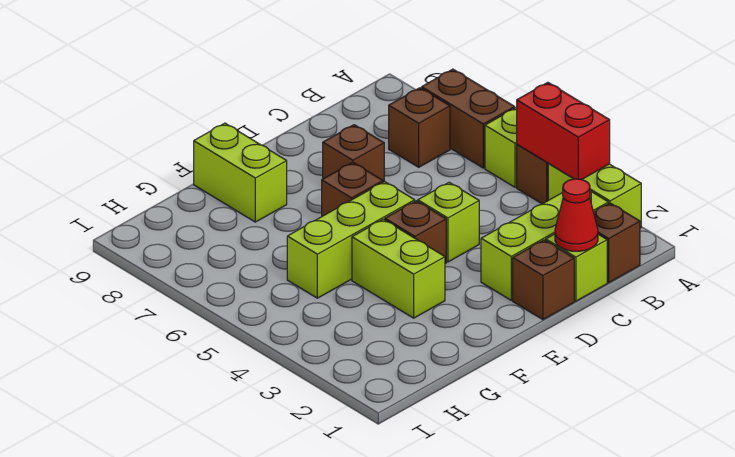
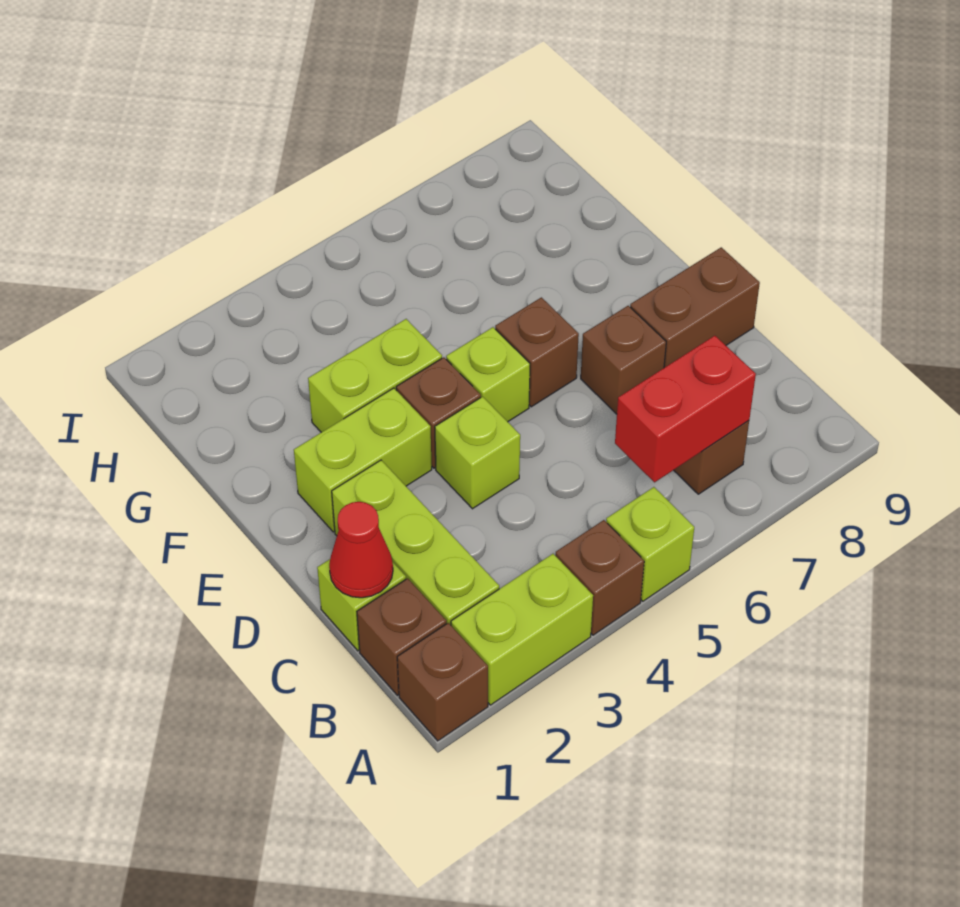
red brick A3:A4 level 2 -> red brick B6:B7 level 2
brown brick A6:A7 level 1 -> brown brick D8:D9 level 1
brown brick D1 level 1 -> brown brick A1 level 1
lime brick E5:G5 level 1 -> lime brick E5 level 1
lime brick F8:F9 level 1 -> lime brick E2:E3 level 1

